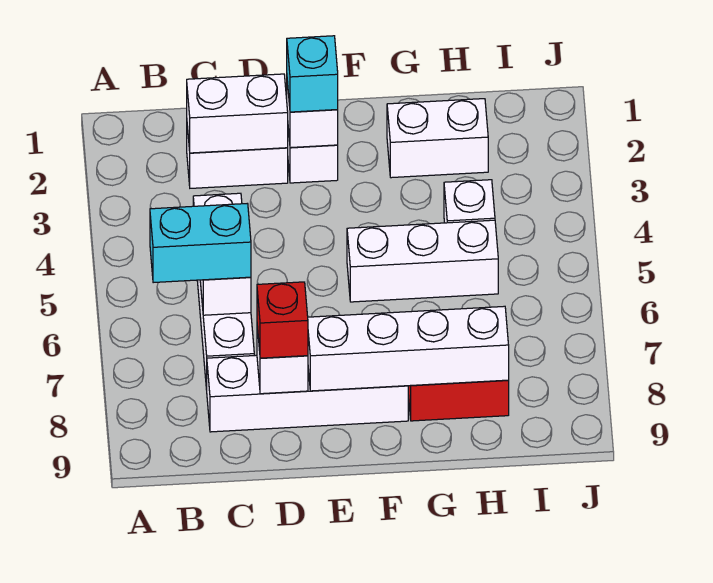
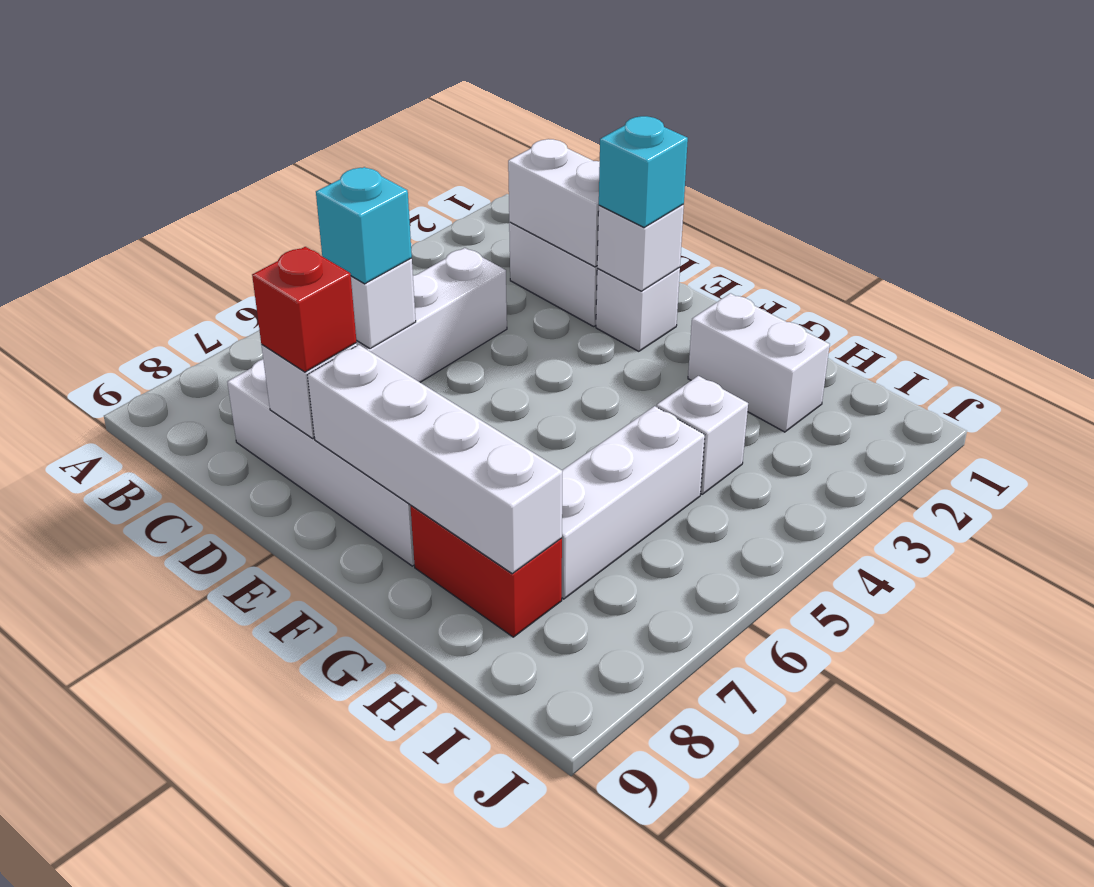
cyan brick B6:C6 level 3 -> cyan brick C6 level 3
white brick F5:H5 level 1 -> white brick H5:H7 level 1

